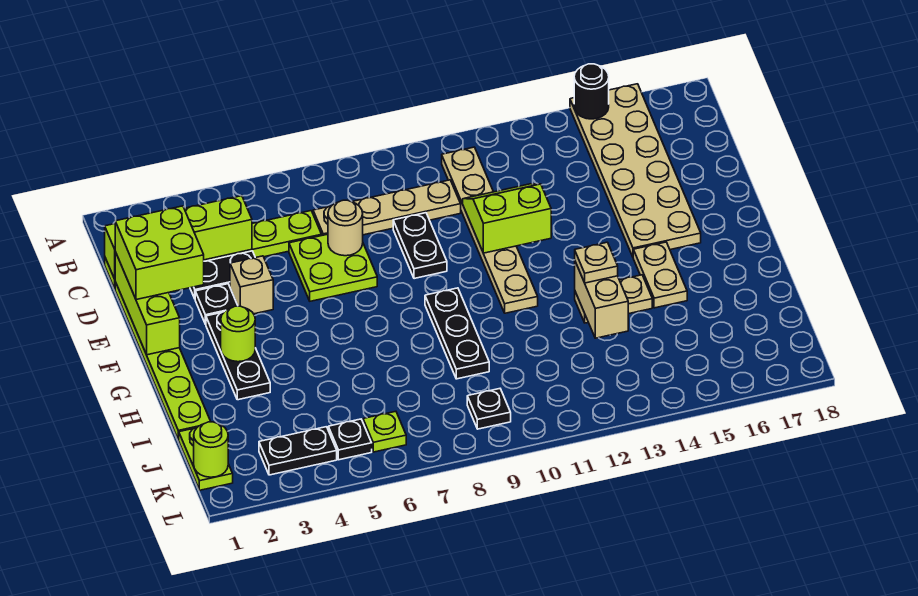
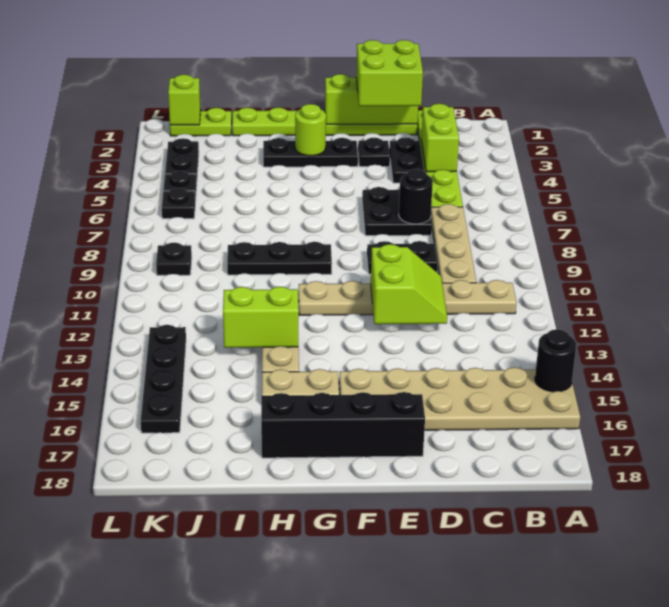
lime brick C1:C4 level 2 -> lime brick C3:C4 level 2
lime plate D6:E7 level 1 -> black plate D6:E7 level 1
tan round brick D7 level 2 -> black round brick D7 level 2
tan brick E4 level 1 -> none
none -> black brick E17:H17 level 1
tan brick H13:I13 level 2 -> lime brick H13:I13 level 2
tan plate H13 level 3 -> none
lime round brick K1 level 2 -> lime brick K1 level 2
lime plate K6 level 1 -> black plate K6 level 1
none -> black plate K13:K16 level 1

